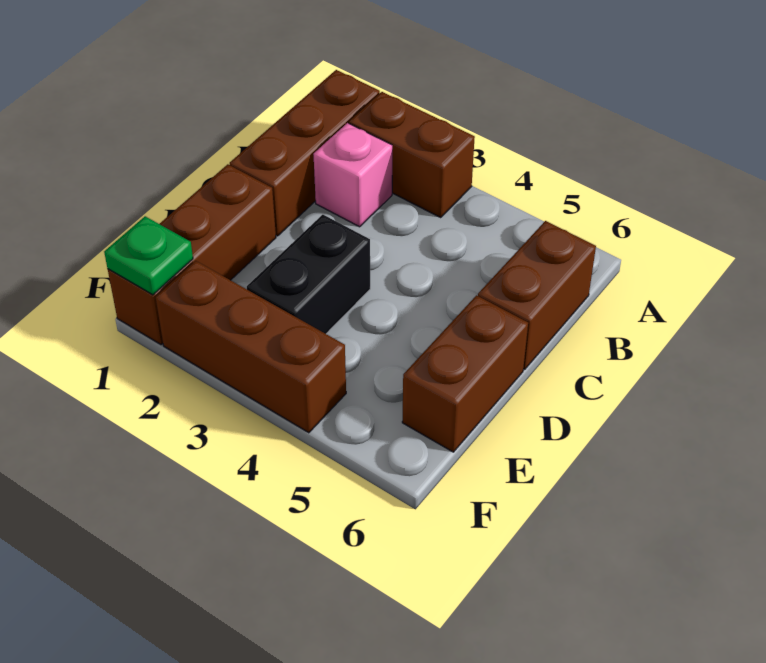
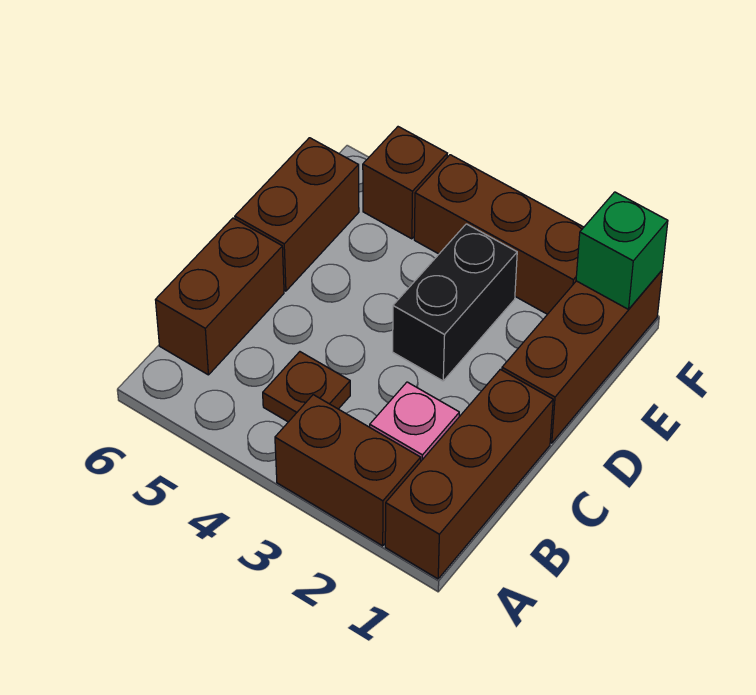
none -> brown plate B4 level 1
green plate F1 level 2 -> green brick F1 level 2
none -> brown brick F5 level 1

